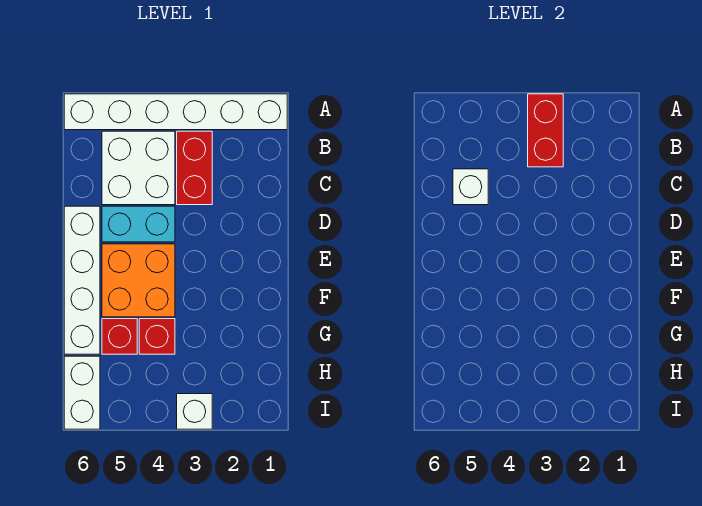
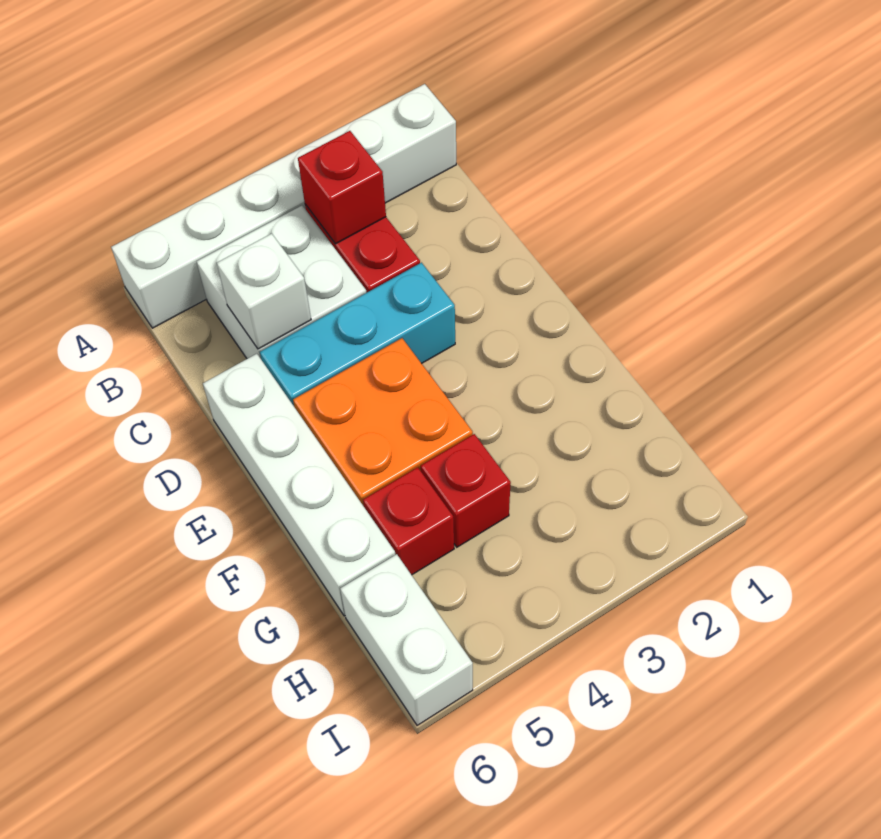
red brick A3:B3 level 2 -> red brick B3 level 2
cyan brick D4:D5 level 1 -> cyan brick D3:D5 level 1
white brick I3 level 1 -> none

